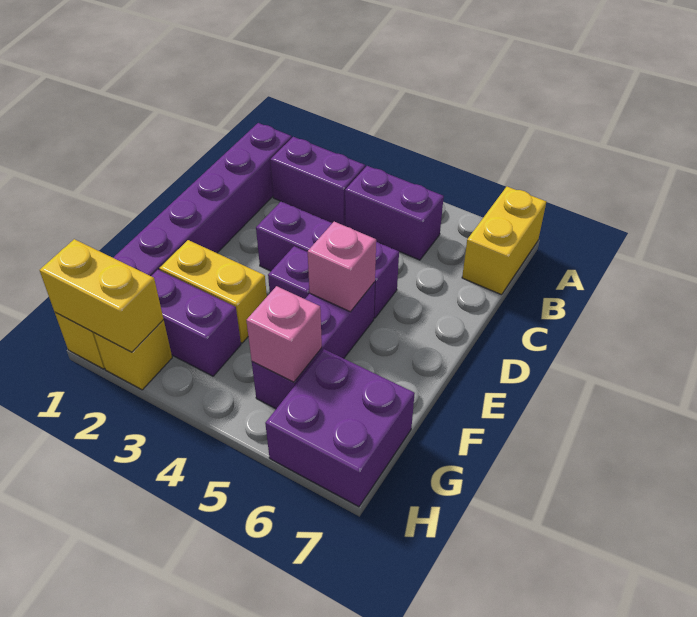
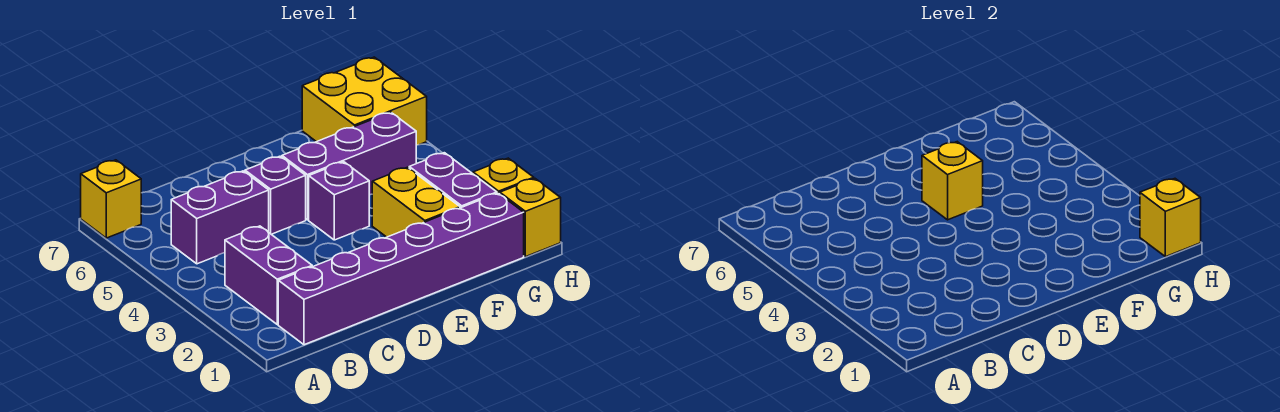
yellow brick A7:B7 level 1 -> yellow brick A7 level 1
purple brick B4:B5 level 1 -> purple brick B5:C5 level 1
purple brick D3:D5 level 1 -> purple brick D5 level 1
pink brick E5 level 2 -> yellow brick E5 level 2
pink brick G5 level 2 -> none
purple brick G6:H7 level 1 -> yellow brick G6:H7 level 1
yellow brick H1:H2 level 2 -> yellow brick H1 level 2

